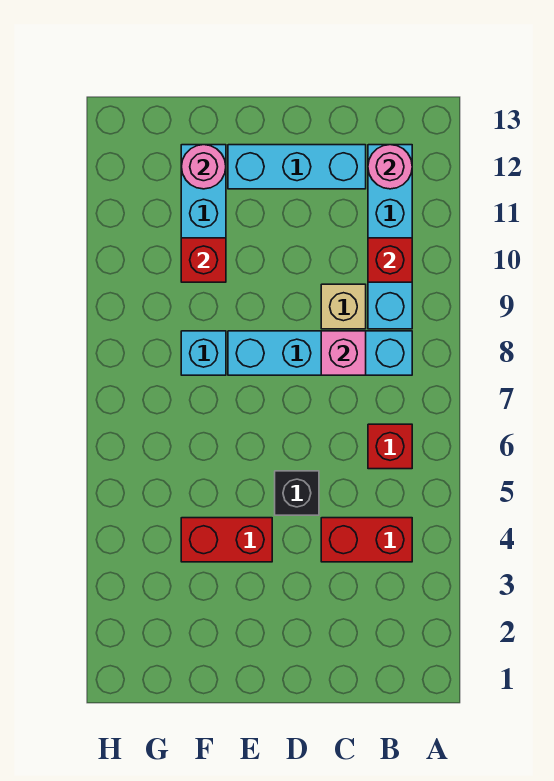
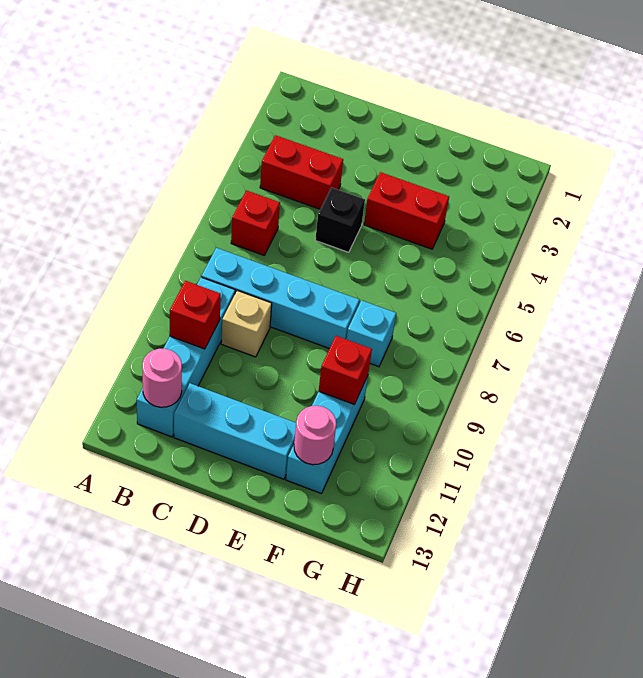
pink brick C8 level 2 -> none

